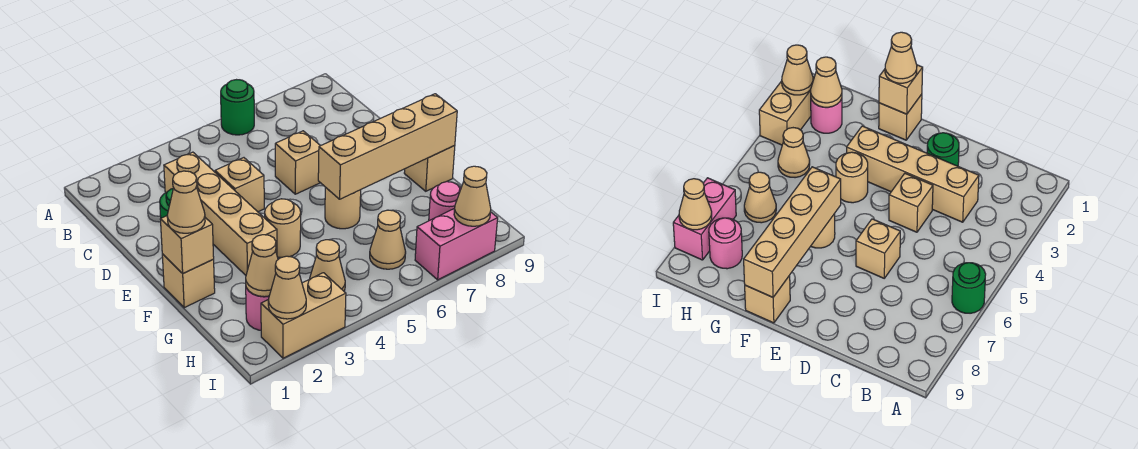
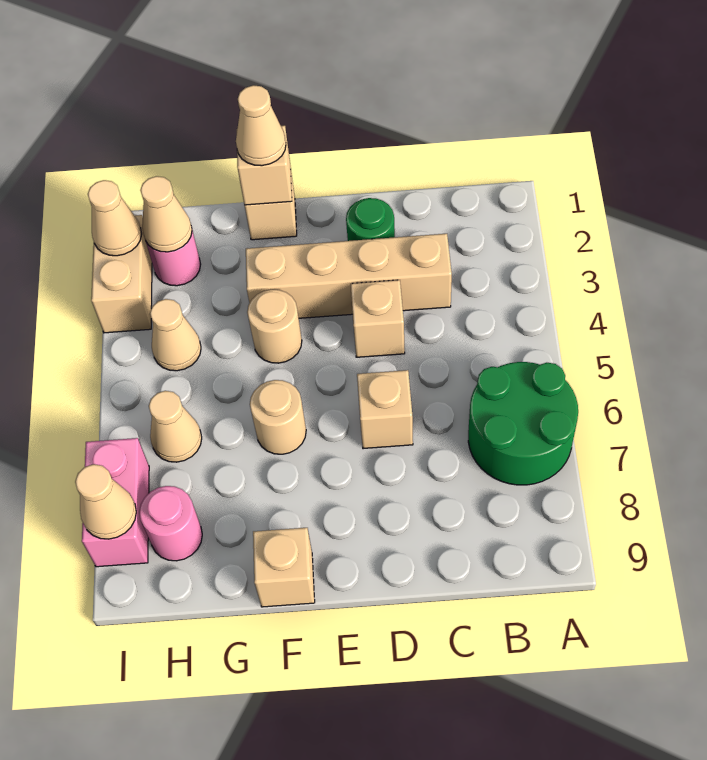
green round brick A6 level 1 -> green round brick A6:B7 level 1
tan brick F6:F9 level 2 -> none

